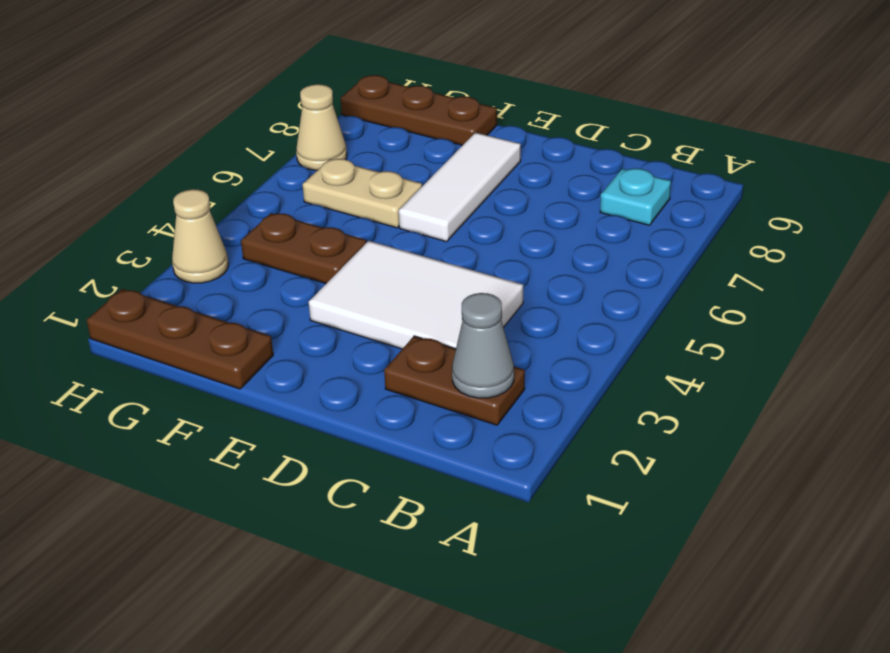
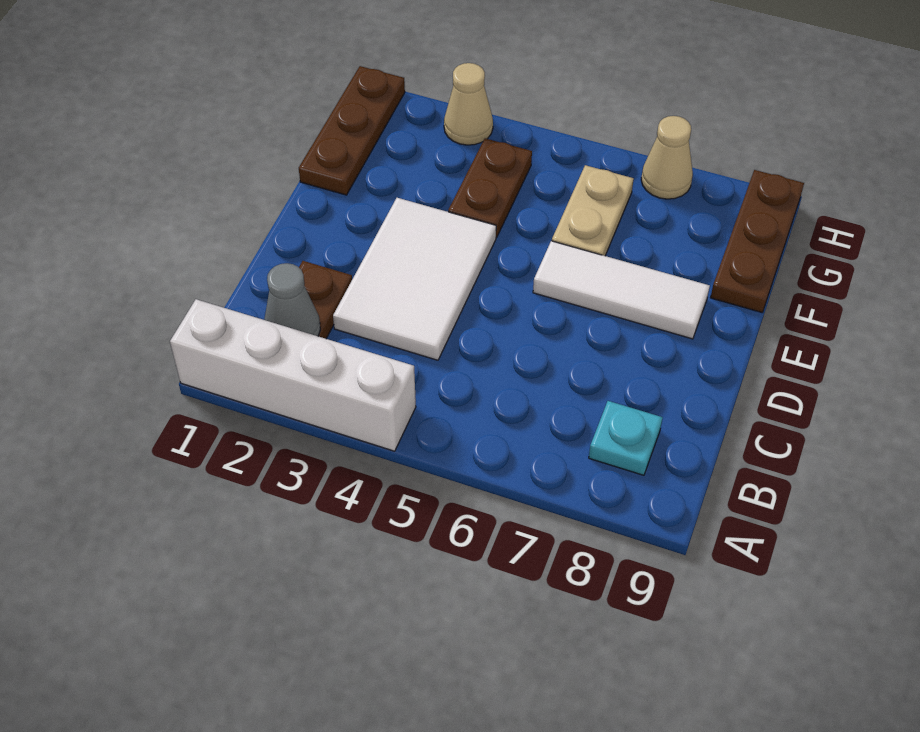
none -> white brick A1:A4 level 1

